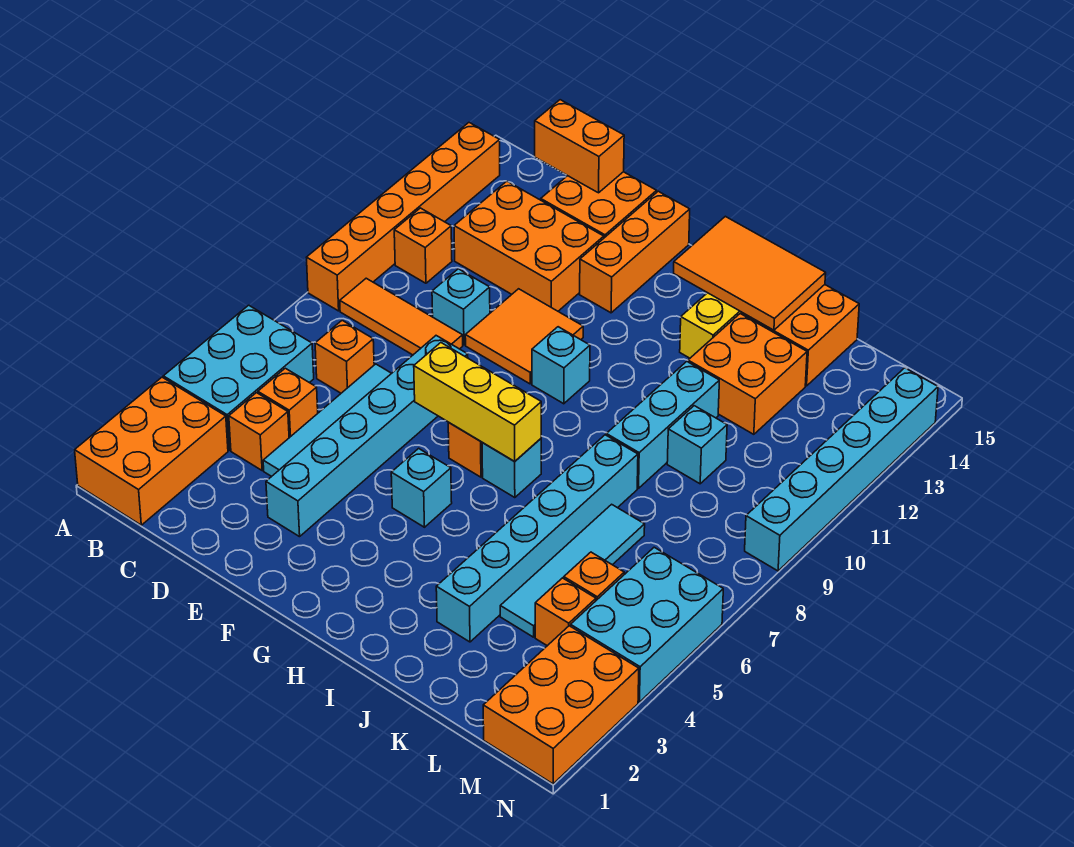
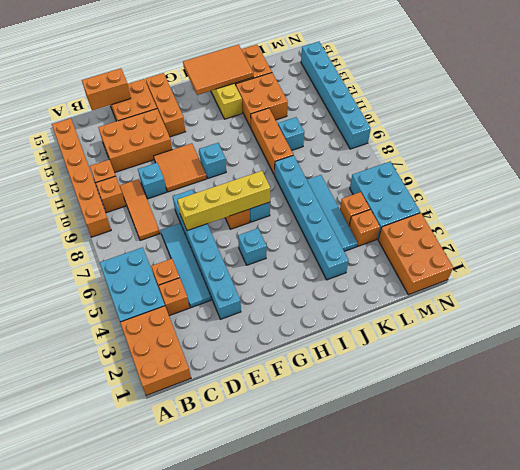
orange tile B9:D9 level 1 -> orange tile C8:C10 level 1
orange brick C7 level 1 -> orange brick B10 level 1
yellow brick F7:H7 level 2 -> yellow brick E7:H7 level 2
cyan brick J9:J11 level 1 -> orange brick J9:J11 level 1

